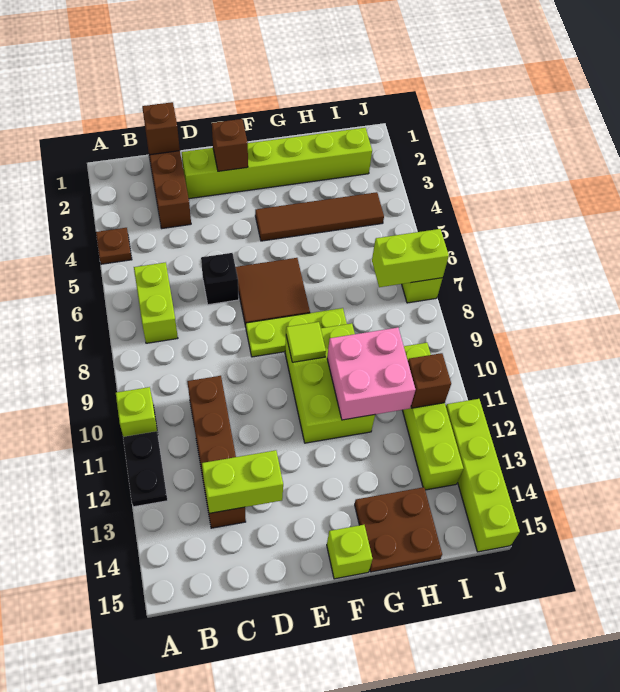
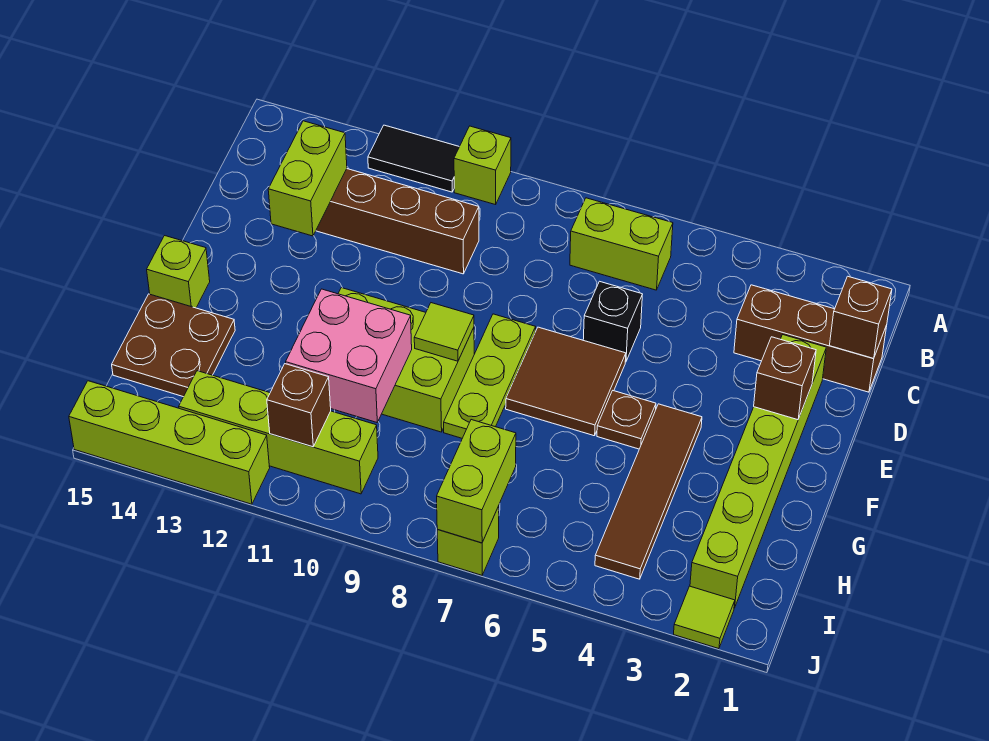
brown plate A4 level 1 -> brown plate F5 level 1
black plate A11:A12 level 1 -> black tile A11:A12 level 1
none -> lime tile J2 level 1

